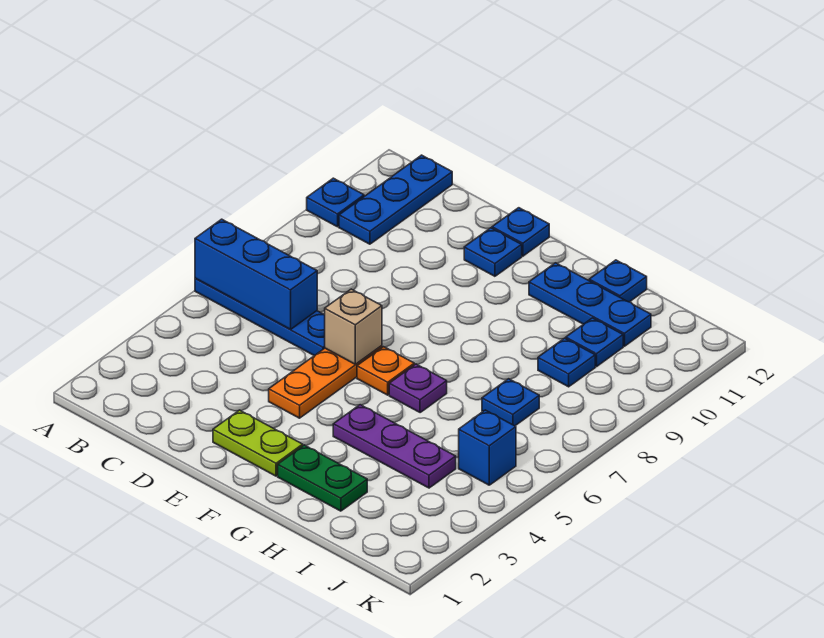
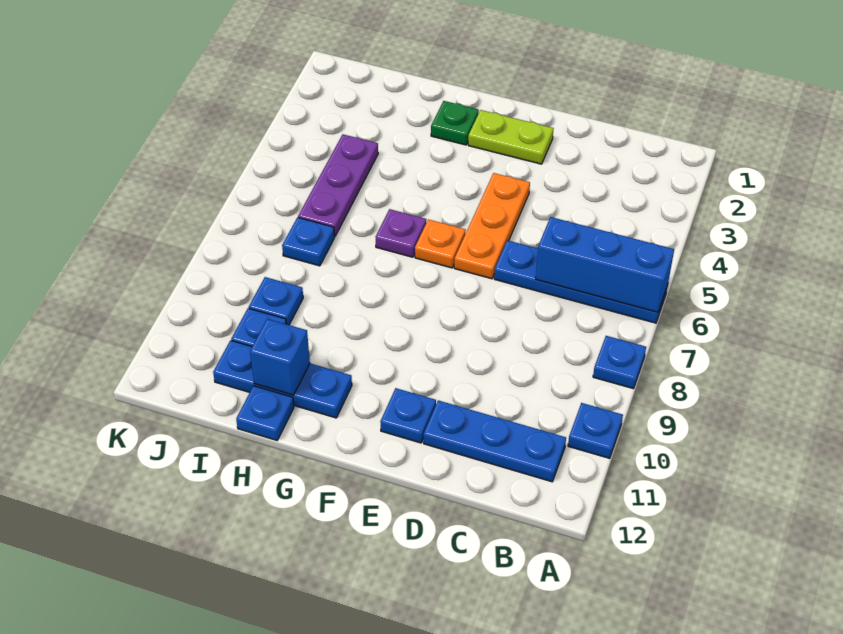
blue plate B10:B12 level 1 -> blue plate B11:D11 level 1
tan brick E6 level 2 -> none
blue plate E12 level 1 -> blue plate A8 level 1
green plate G2:H2 level 1 -> green plate G2 level 1
purple plate G4:I4 level 1 -> purple plate I4:I6 level 1
blue brick J5 level 1 -> blue brick H11 level 2

